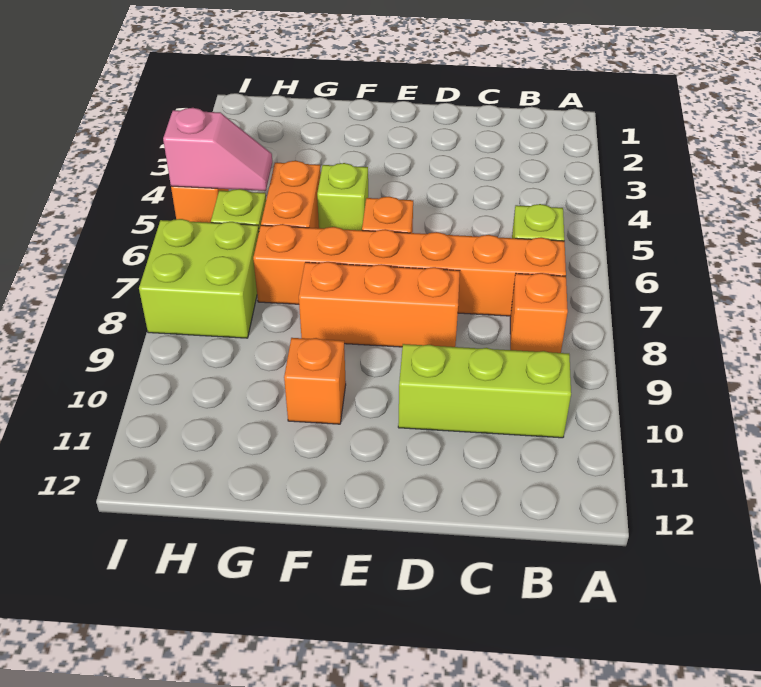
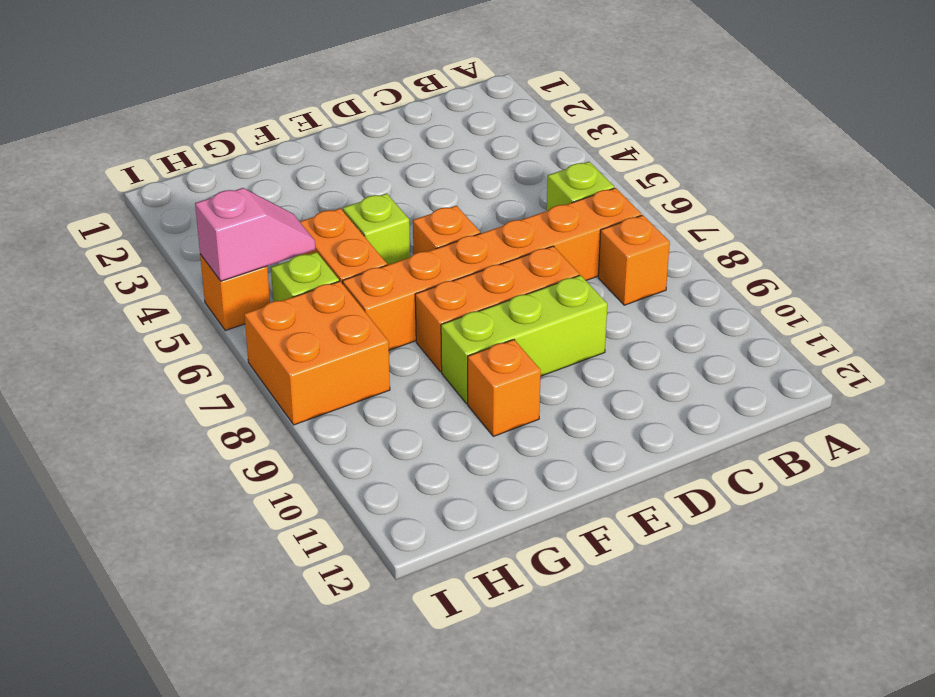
lime brick B10:D10 level 1 -> lime brick D9:F9 level 1
lime brick H7:I8 level 1 -> orange brick H7:I8 level 1

